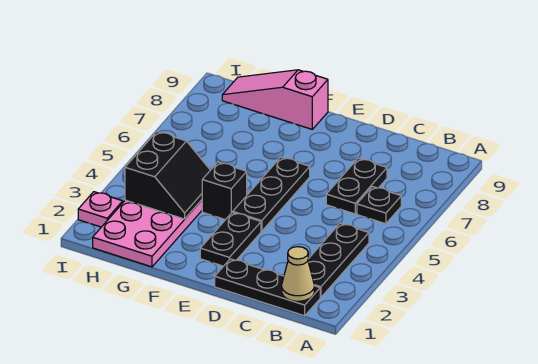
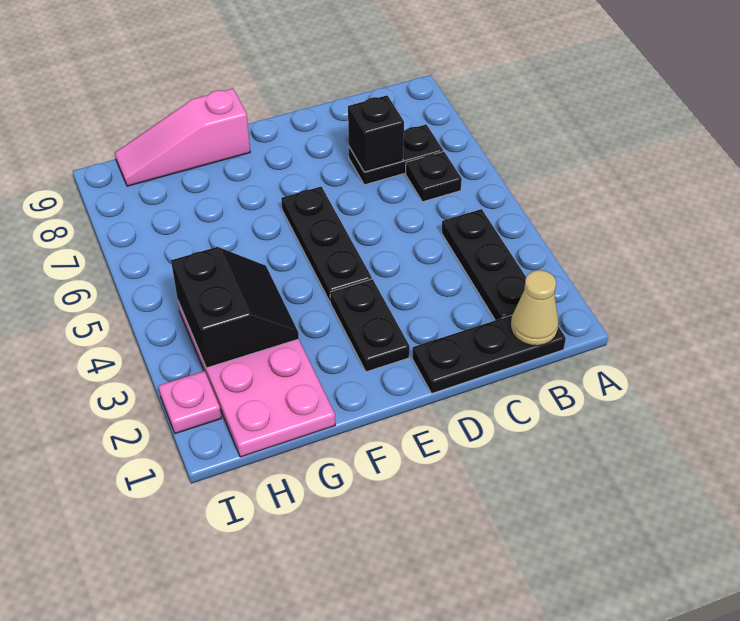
black plate C6:C7 level 1 -> black plate B7:C7 level 1
black brick F4 level 1 -> black brick C7 level 2

